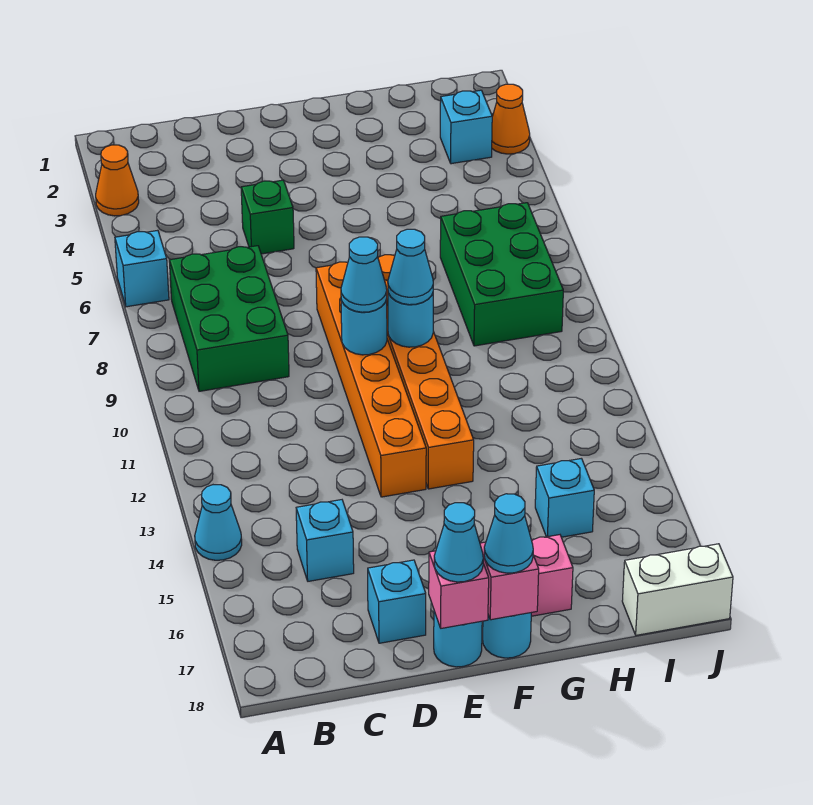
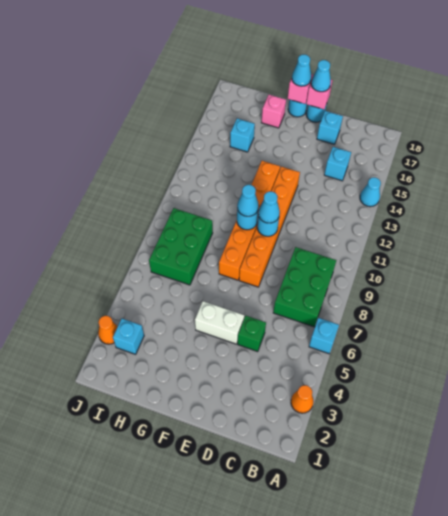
white brick I18:J18 level 1 -> white brick E5:F5 level 1

